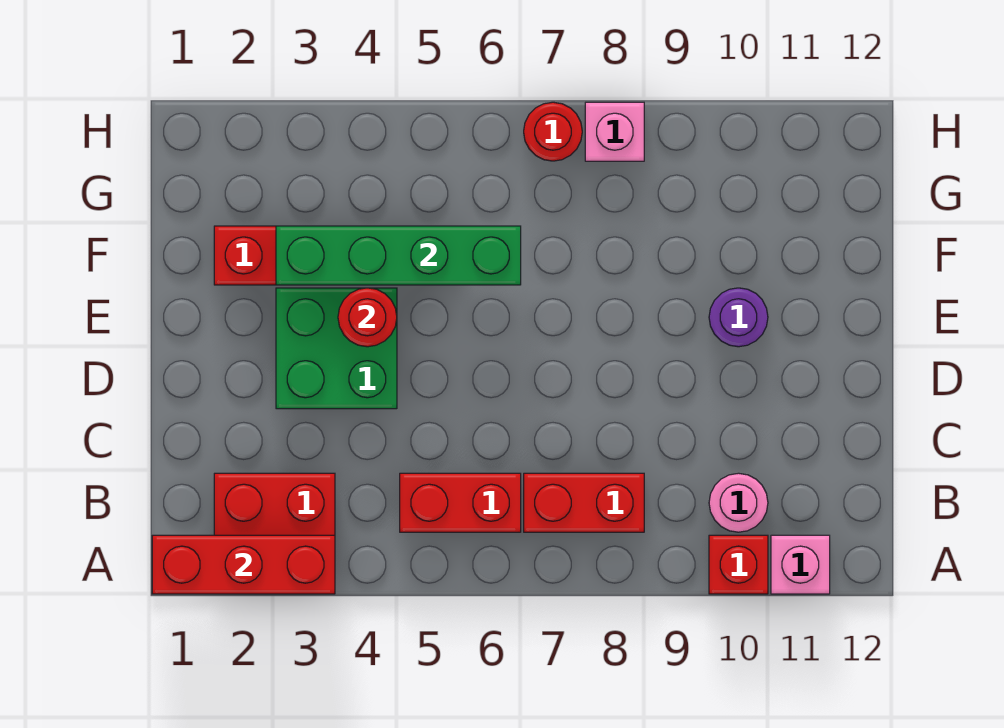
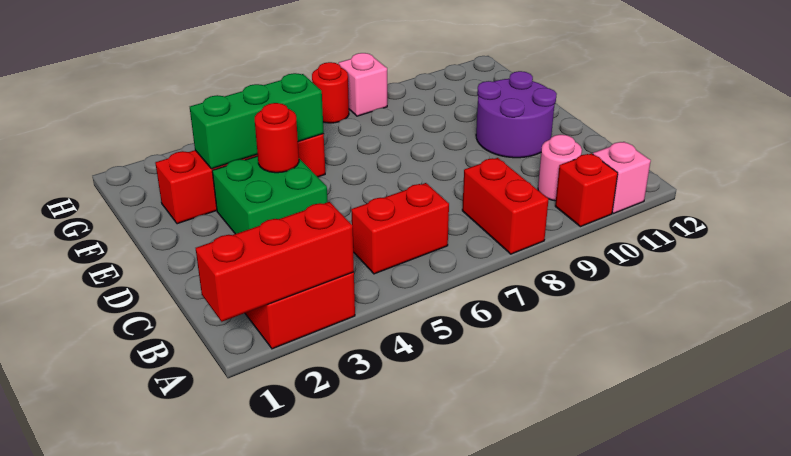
red brick B7:B8 level 1 -> red brick A8:B8 level 1
purple round brick E10 level 1 -> purple round brick D10:E11 level 1
green brick F3:F6 level 2 -> green brick F3:F5 level 2

